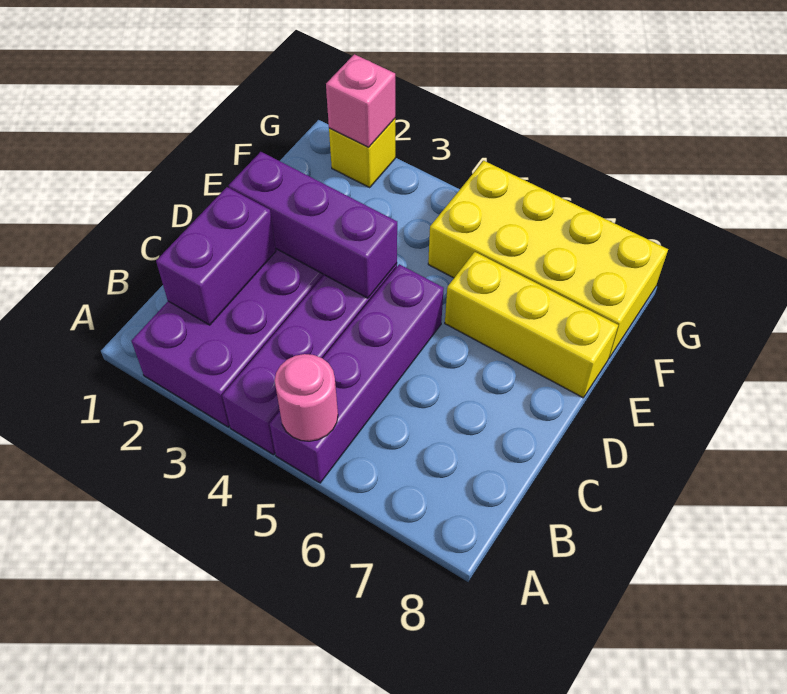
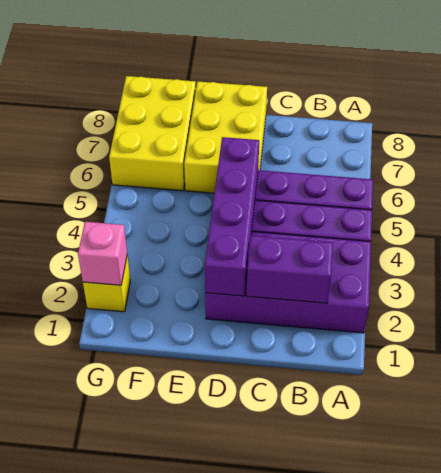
pink round brick A5 level 2 -> none
purple brick D2:D4 level 2 -> purple brick D2:D5 level 2
yellow brick E6:E8 level 1 -> yellow brick D6:E8 level 1
yellow brick F5:G8 level 1 -> yellow brick F6:G8 level 1

